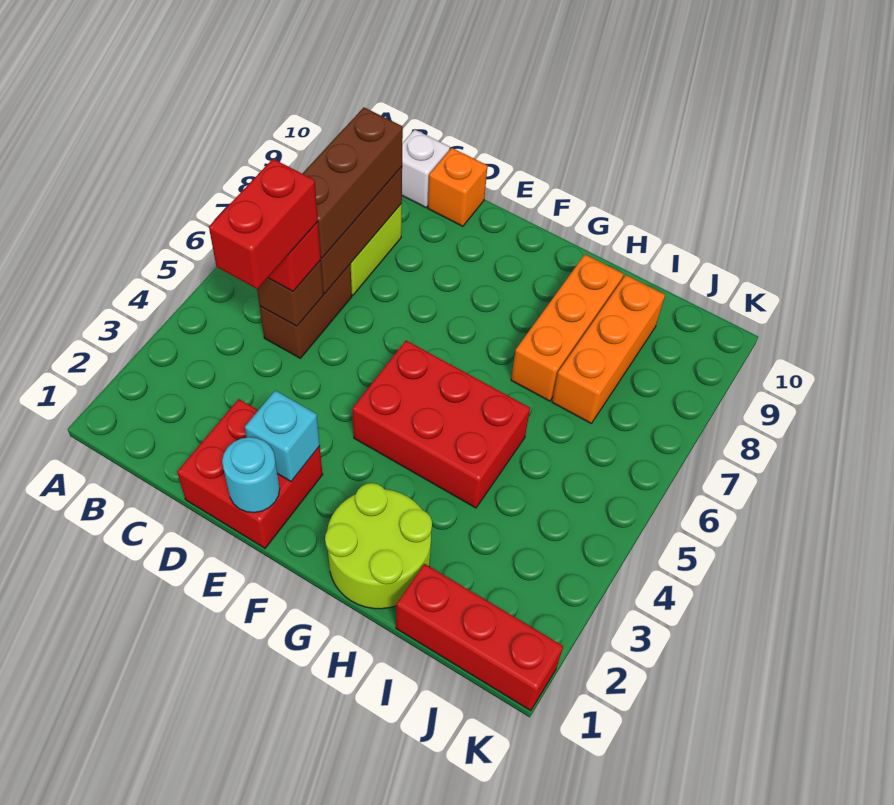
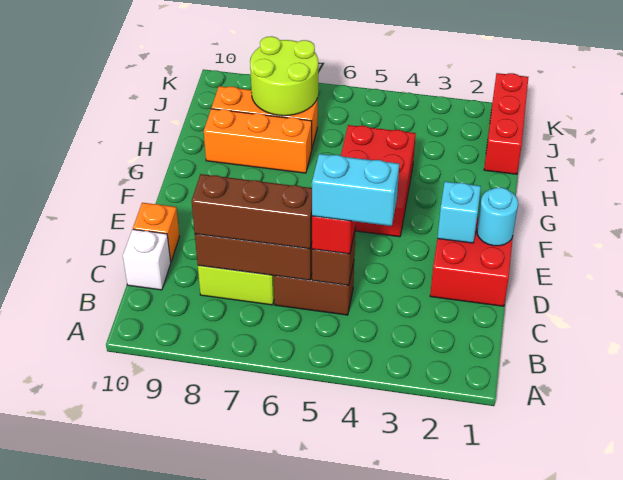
red brick C4:C5 level 4 -> cyan brick C4:C5 level 4
lime round brick G1:H2 level 1 -> lime round brick I7:J8 level 2

